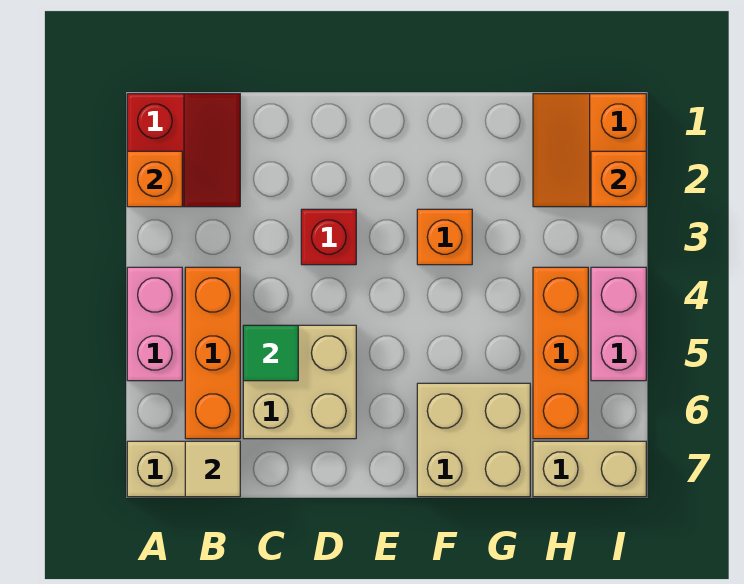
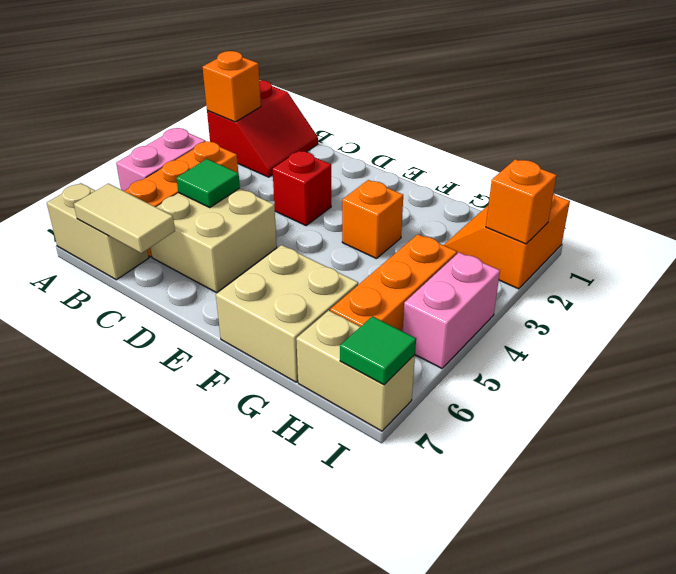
tan tile B7 level 2 -> tan tile B7:C7 level 2
none -> green tile I7 level 2

